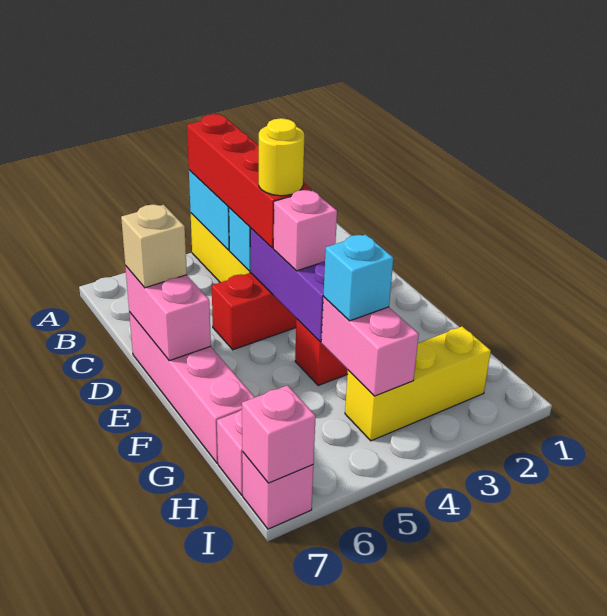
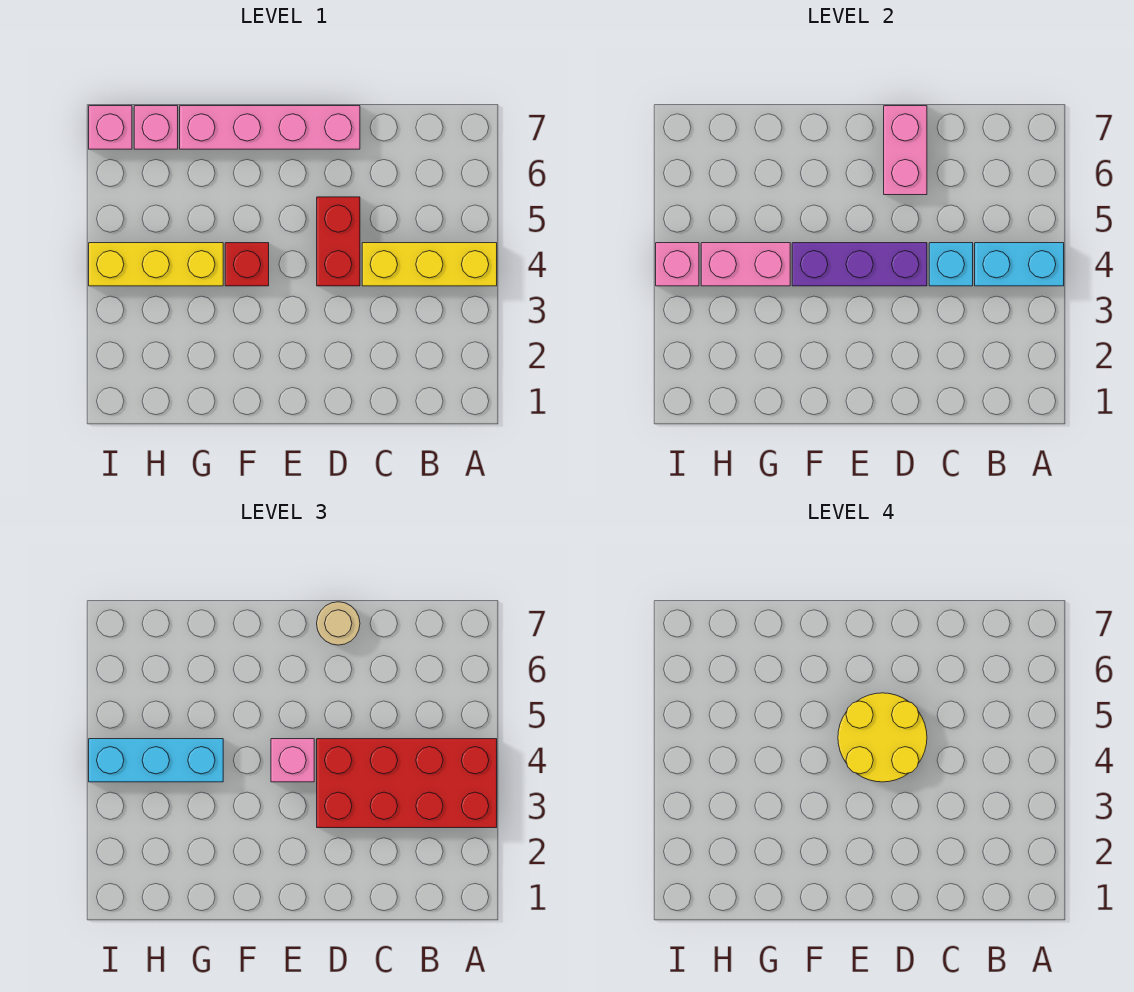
red brick A4:D4 level 3 -> red brick A3:D4 level 3
yellow round brick D4 level 4 -> yellow round brick D4:E5 level 4
pink brick D7:E7 level 2 -> pink brick D6:D7 level 2
tan brick D7 level 3 -> tan round brick D7 level 3
cyan brick G4 level 3 -> cyan brick G4:I4 level 3
yellow brick H2:H4 level 1 -> yellow brick G4:I4 level 1
pink brick I7 level 2 -> pink brick I4 level 2

